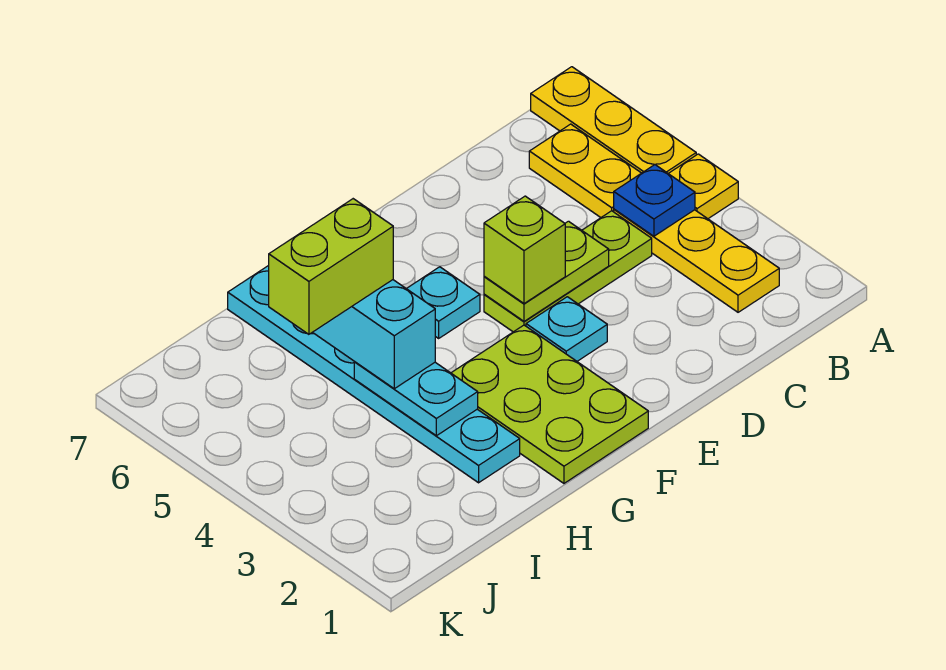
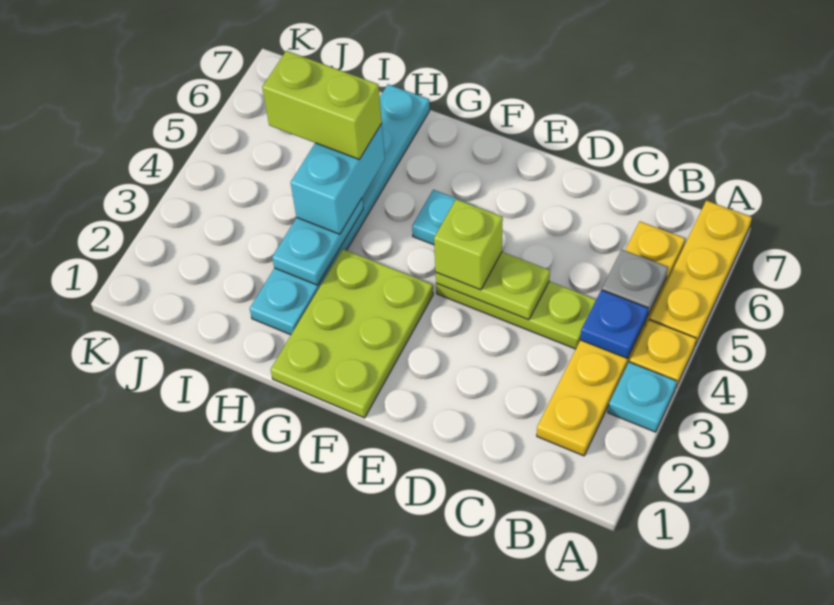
none -> grey plate B5 level 2
cyan plate E3 level 1 -> cyan plate A3 level 1

